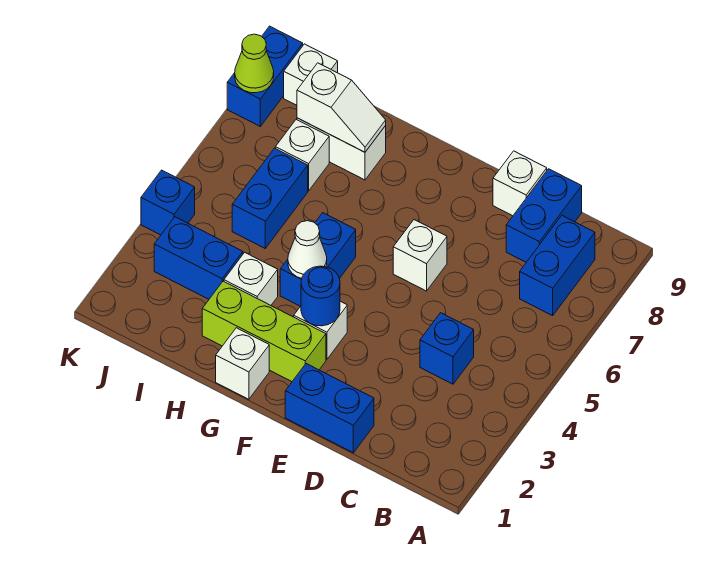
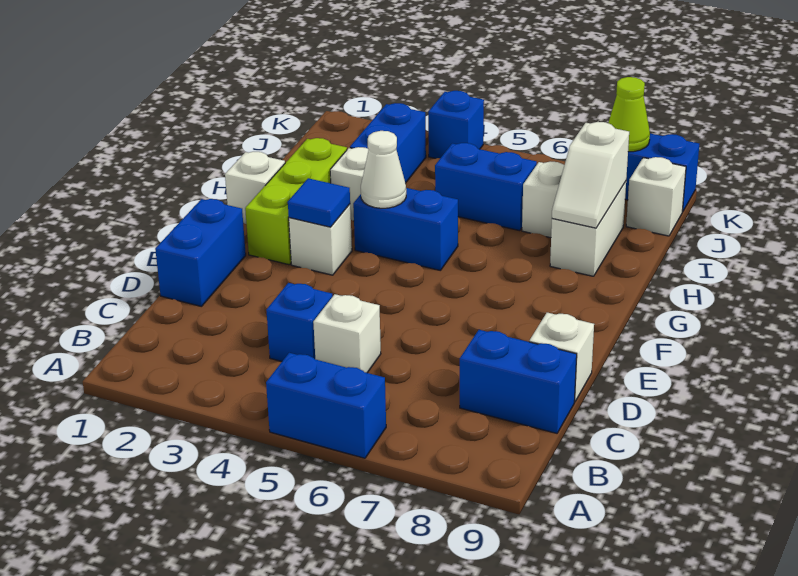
blue brick B7:B8 level 1 -> blue brick A5:A6 level 1
white brick E6 level 1 -> white brick C5 level 1
blue round brick F3 level 2 -> blue tile F3 level 2

